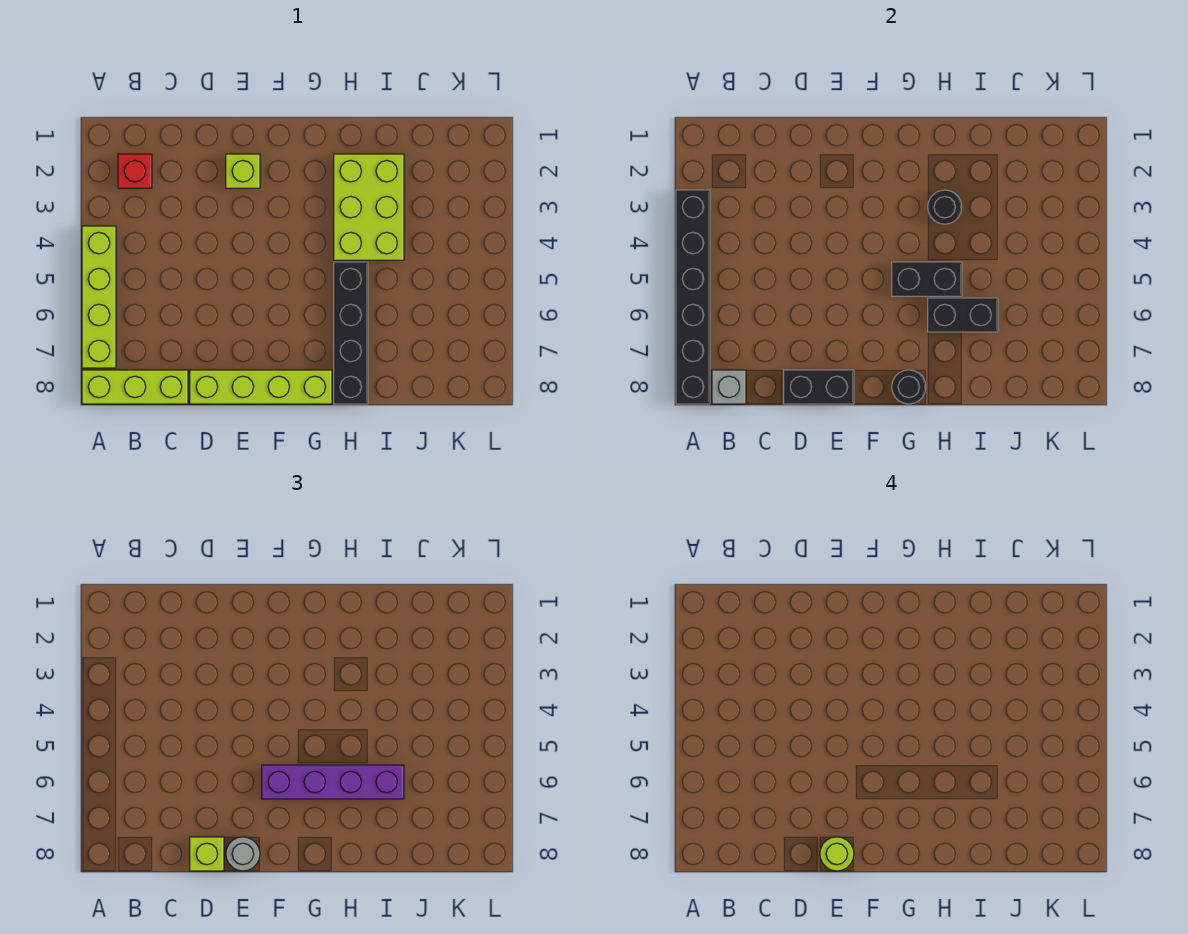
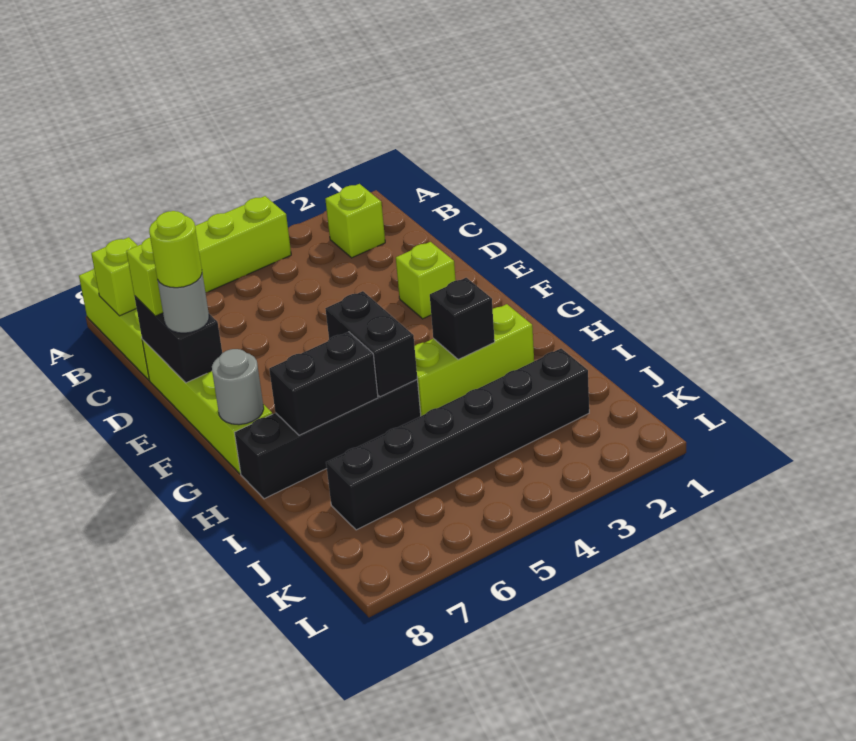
black brick A3:A8 level 2 -> black brick J2:J7 level 1
red brick B2 level 1 -> lime brick B2 level 1
grey brick B8 level 2 -> lime brick B8 level 2
purple brick F6:I6 level 3 -> none
black round brick G8 level 2 -> grey round brick G8 level 2
lime brick H2:I4 level 1 -> lime brick H2:H4 level 1
black round brick H3 level 2 -> black brick H3 level 2
black brick H6:I6 level 2 -> black brick H6:H7 level 2

